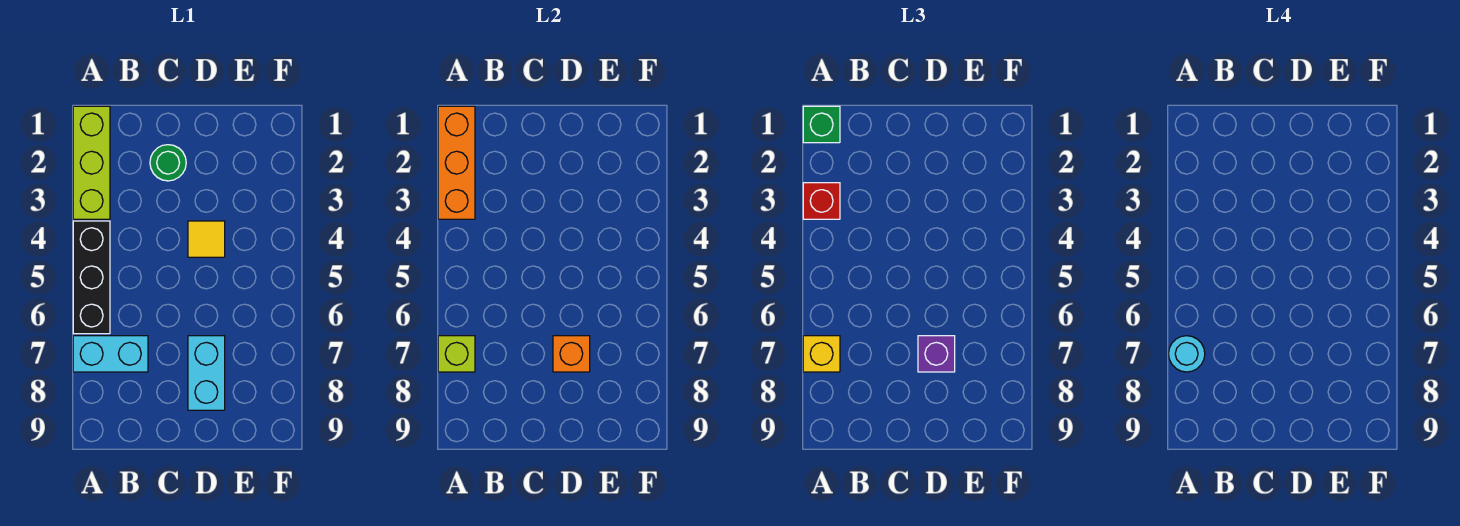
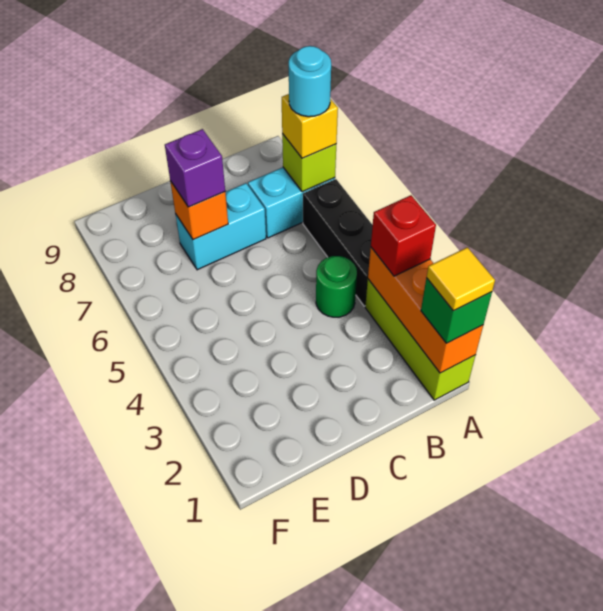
green round brick C2 level 1 -> green round brick B4 level 1
yellow tile D4 level 1 -> yellow tile A1 level 4
cyan brick D7:D8 level 1 -> cyan brick C7:D7 level 1

